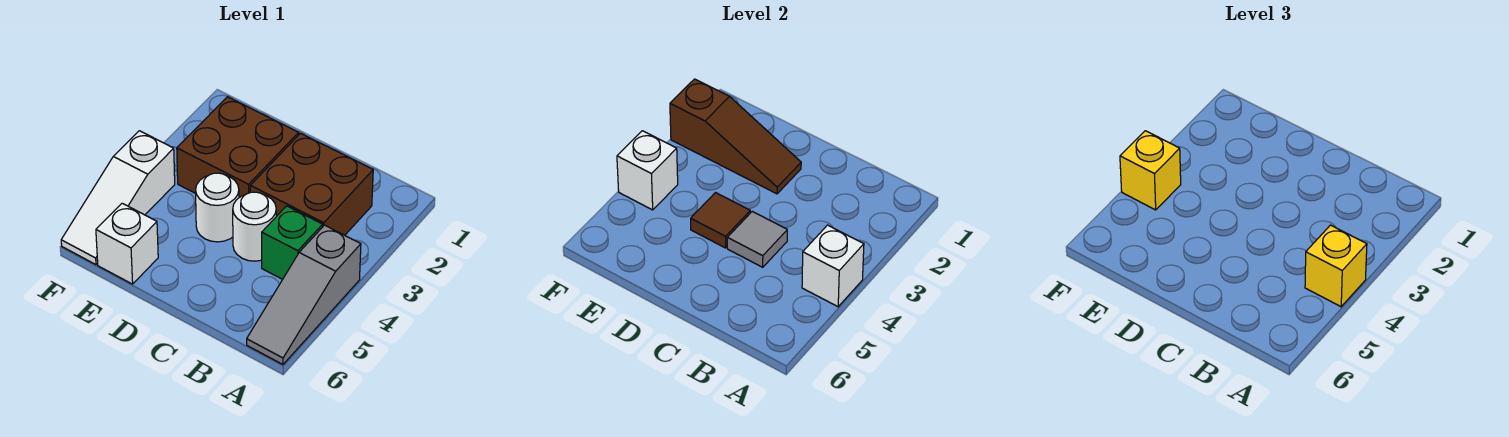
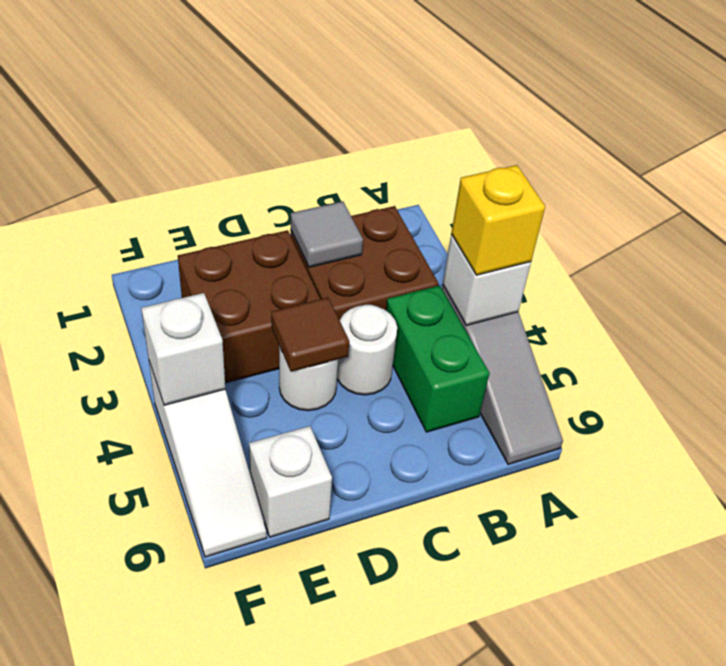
green brick B4 level 1 -> green brick B4:B5 level 1
grey tile C4 level 2 -> grey tile C2 level 2
brown slope D2:F2 level 2 top F -> none
yellow brick F4 level 3 -> none

